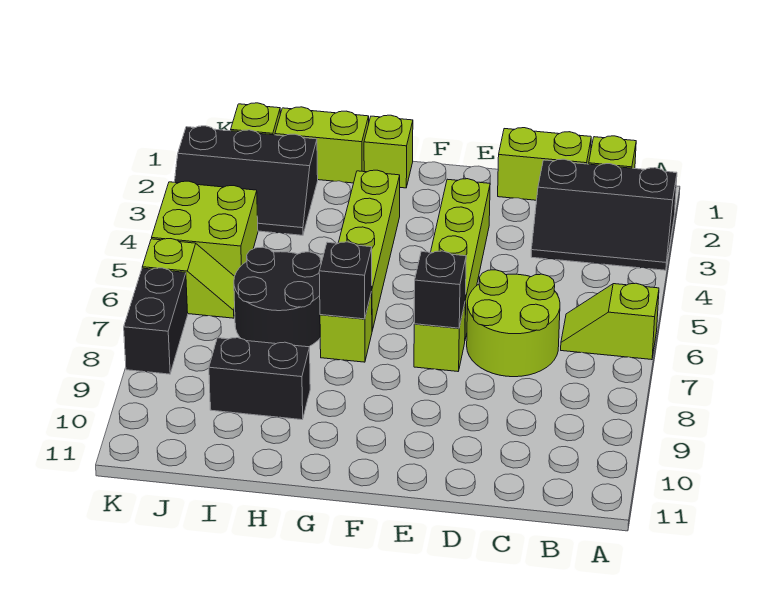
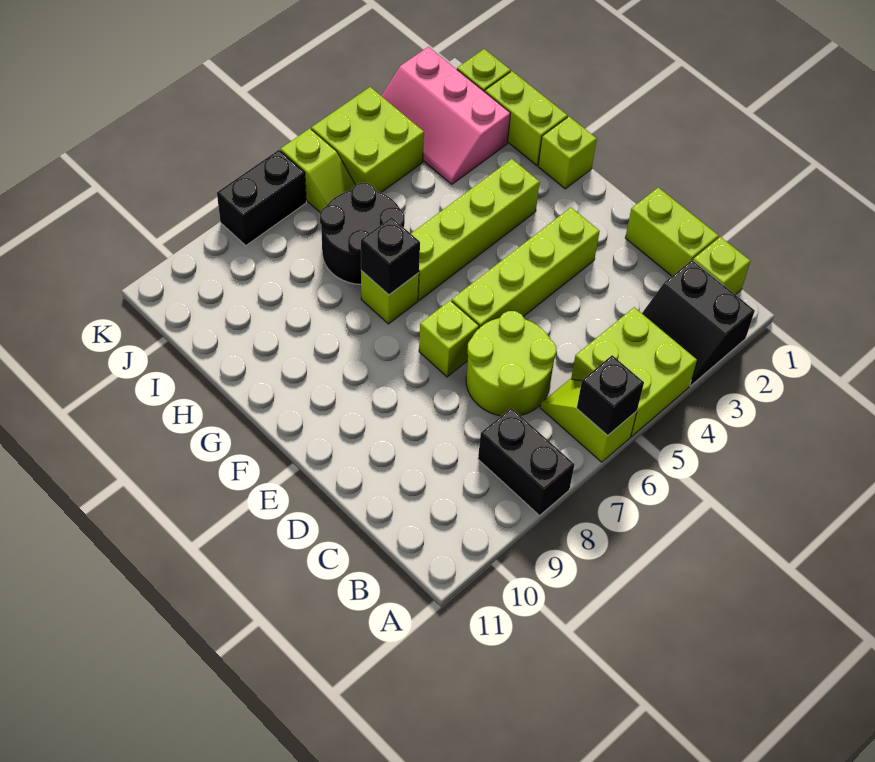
black slope A2:C3 level 1 top 2 -> black slope A2:B3 level 1 top 2
none -> lime brick A4:B5 level 1
black brick E7 level 2 -> black brick A6 level 2
black brick H9:I9 level 1 -> black brick A8:B8 level 1
black slope I2:K3 level 1 top 2 -> pink slope I2:K3 level 1 top 2

